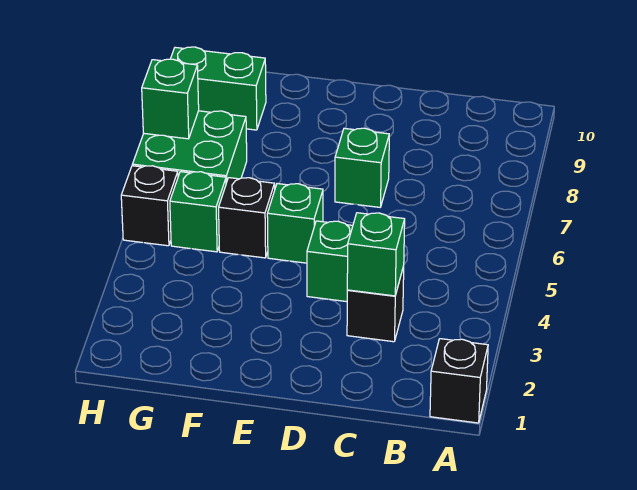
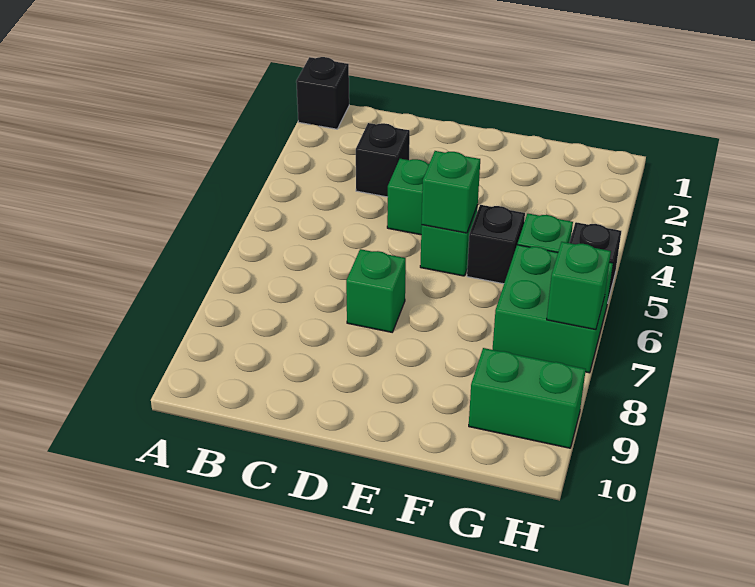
green brick C3 level 2 -> green brick E5 level 2

